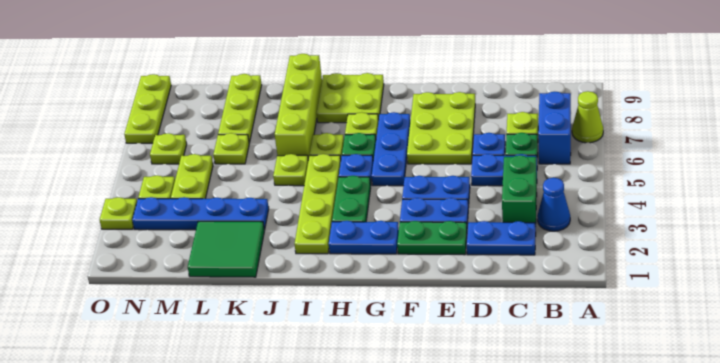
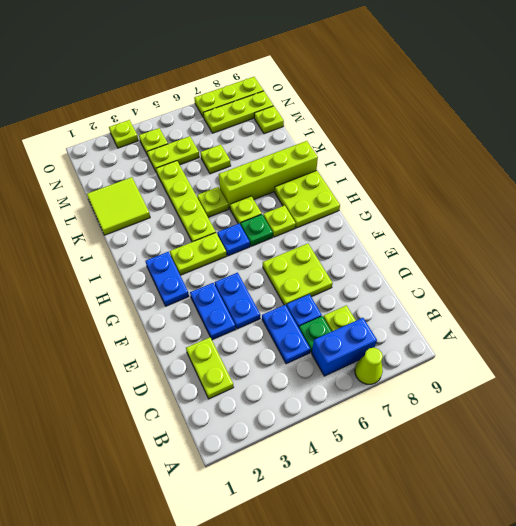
blue cone B3 level 1 -> none
blue plate C2:D2 level 1 -> lime plate C2:D2 level 1
green brick C3:C4 level 1 -> none
green plate E2:F2 level 1 -> none
lime plate E6:F8 level 1 -> lime plate E6:F7 level 1
blue plate G5:G7 level 1 -> none
green plate H3:H4 level 1 -> lime plate H3:H4 level 1
lime plate I2:I5 level 1 -> lime plate I4:L4 level 1
green tile K1:L2 level 1 -> lime tile K1:L2 level 1
blue plate K3:N3 level 1 -> none
lime plate L7:L9 level 1 -> lime plate N7:N9 level 1
lime plate N6 level 1 -> lime plate M9 level 1

